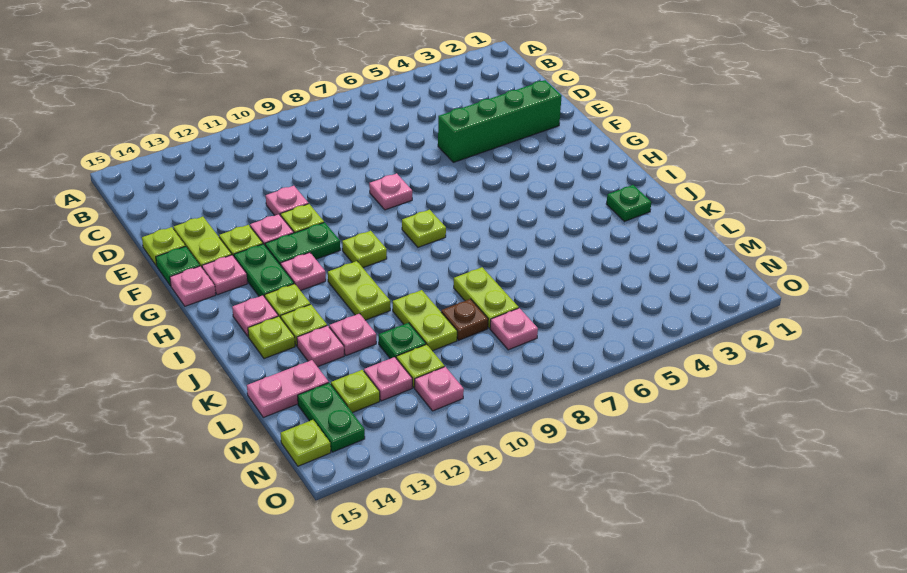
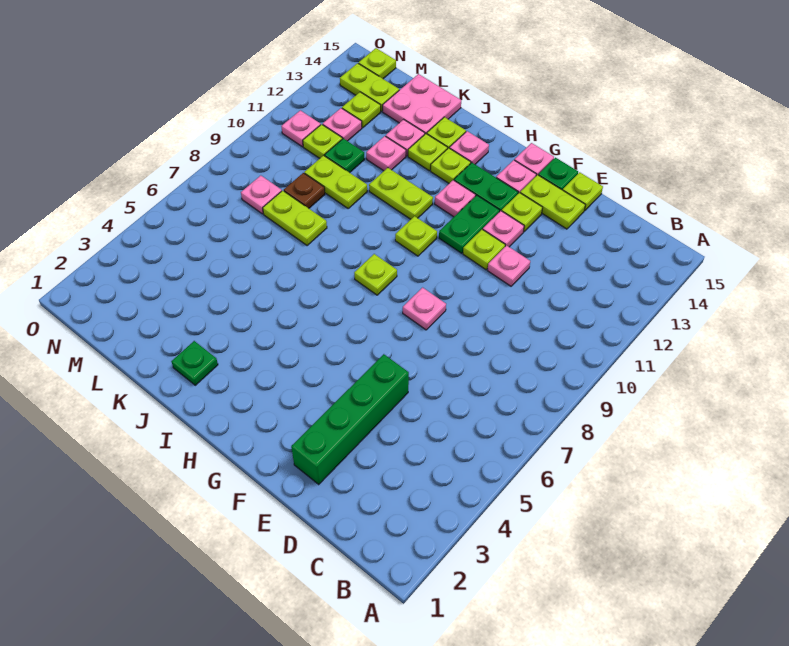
pink plate L14:L15 level 1 -> pink plate K14:L15 level 1
green plate M14:N14 level 1 -> lime plate M14:N14 level 1

